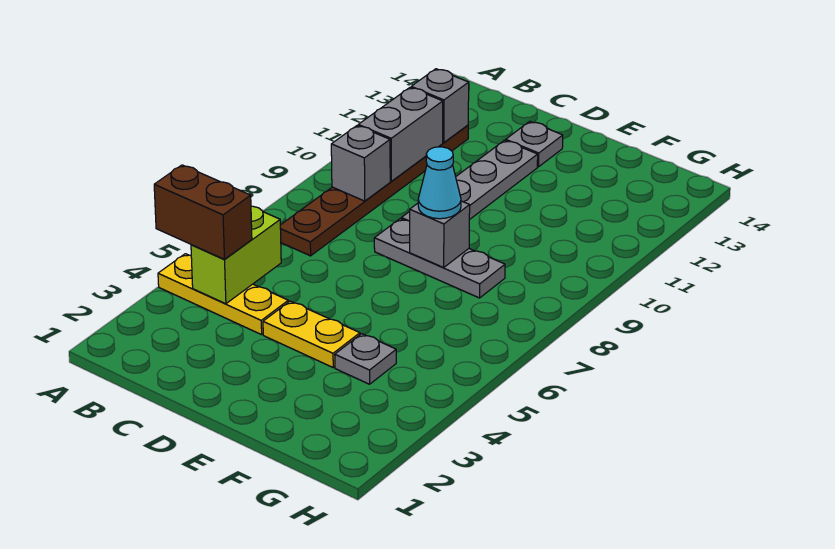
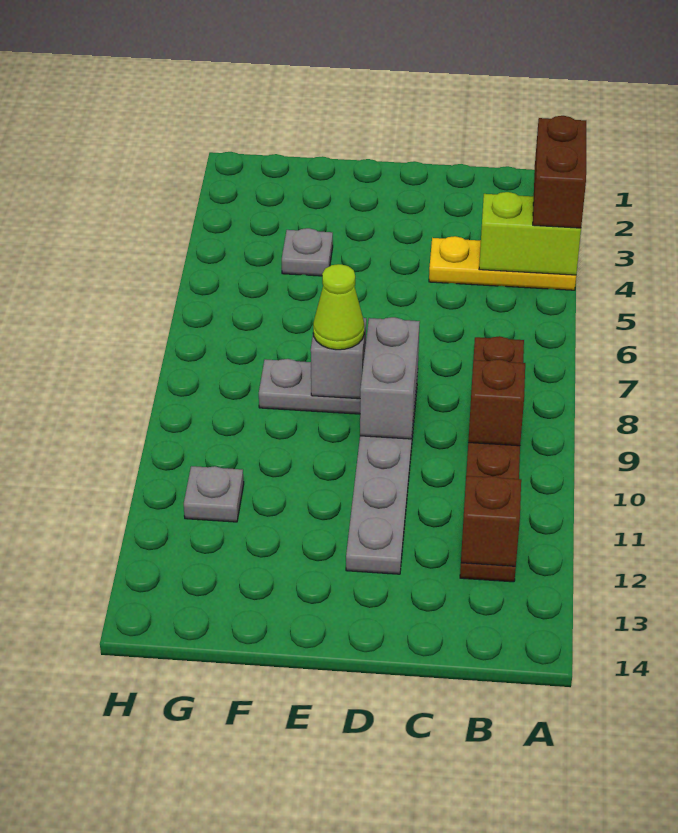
brown brick A4:B4 level 3 -> brown brick A3:A4 level 3
lime brick B4:B5 level 2 -> lime brick A4:B4 level 2
grey brick B9 level 2 -> brown brick B9 level 2
grey brick B10:B11 level 2 -> grey brick D8:D9 level 2
grey brick B12 level 2 -> brown brick B12 level 2
yellow plate D4:E4 level 1 -> none
grey plate D13 level 1 -> grey plate G11 level 1
cyan cone E8 level 3 -> lime cone E8 level 3

